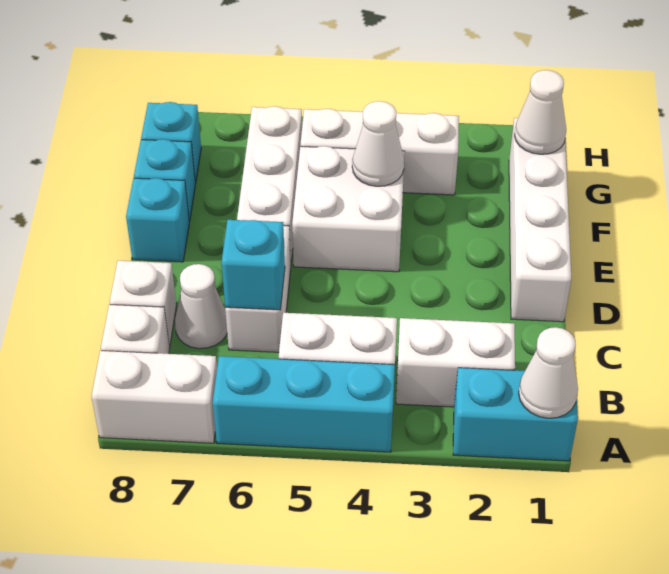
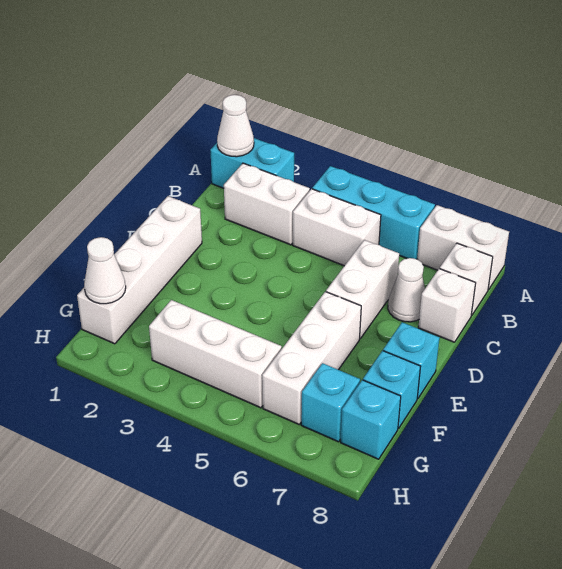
cyan brick C6 level 2 -> cyan brick G7 level 1
white brick E4:F5 level 1 -> none
white cone F4 level 2 -> none

